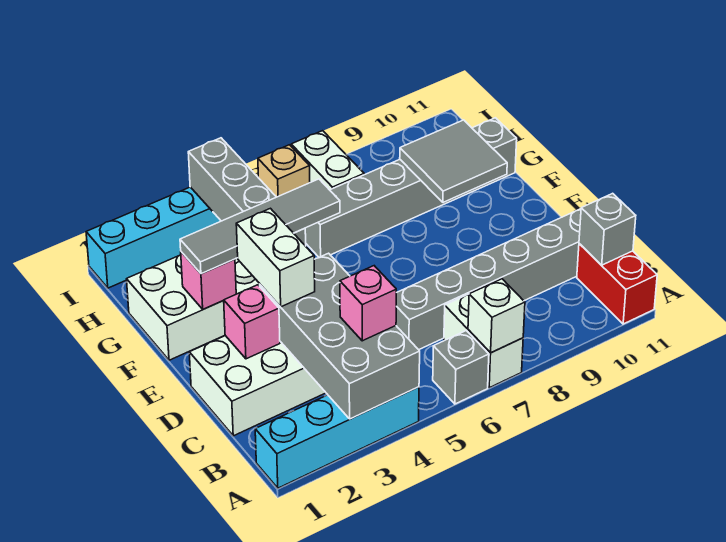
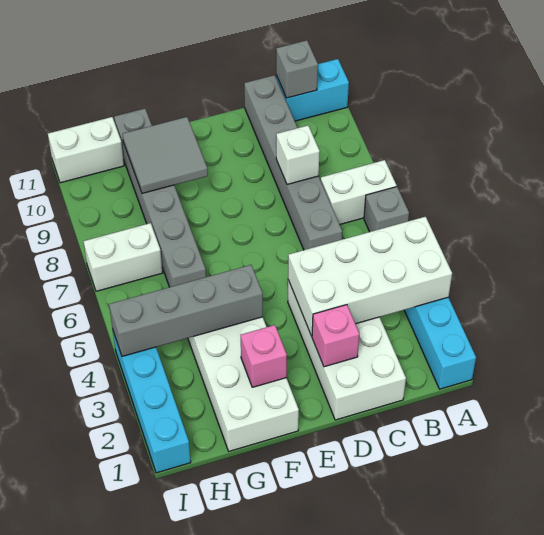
grey brick A3:D4 level 2 -> white brick A3:D4 level 2
white brick A7 level 2 -> white brick C8 level 2
red brick A11:B11 level 1 -> cyan brick A11:B11 level 1
pink brick B4 level 3 -> none
white brick D3:E3 level 3 -> white brick H11:I11 level 1
grey tile F2:F5 level 3 -> none
tan brick I6 level 1 -> none

